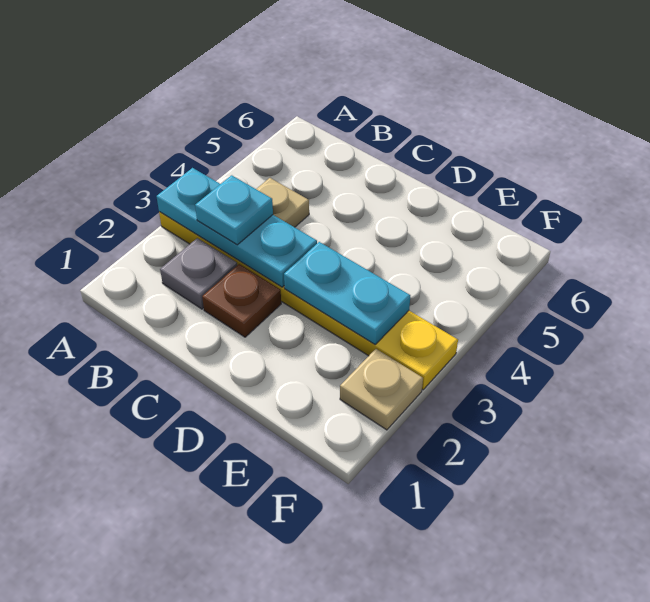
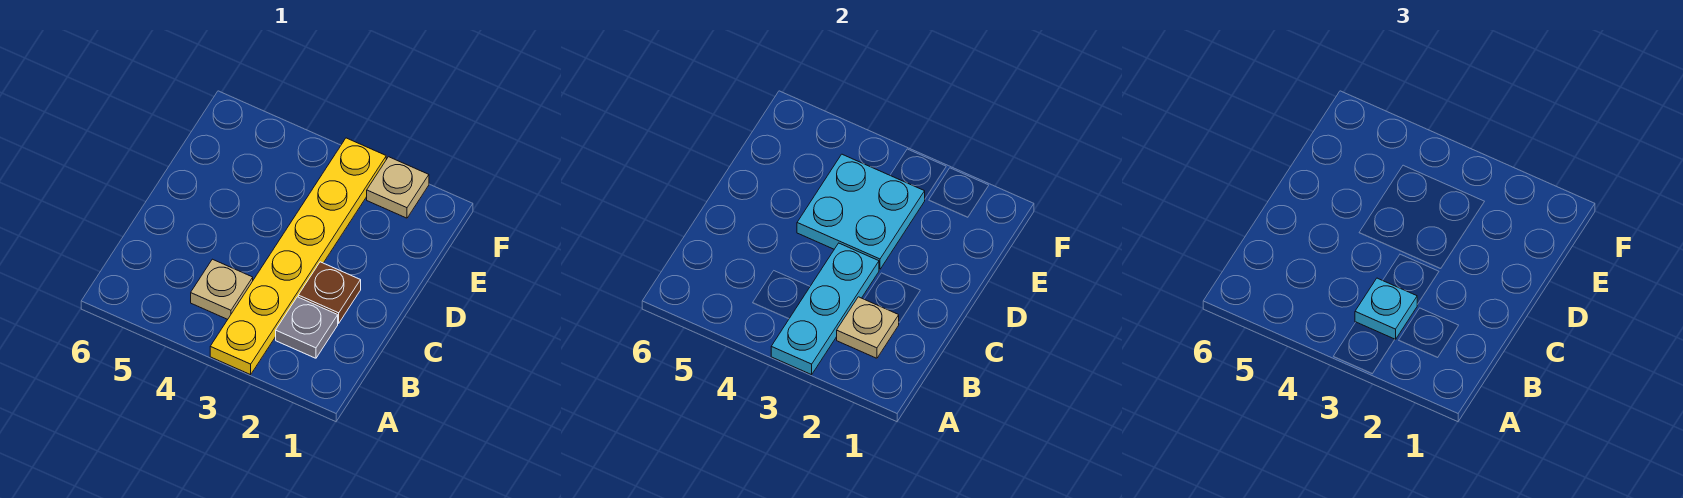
none -> tan plate B2 level 2
cyan plate D3:E3 level 2 -> cyan plate D3:E4 level 2

